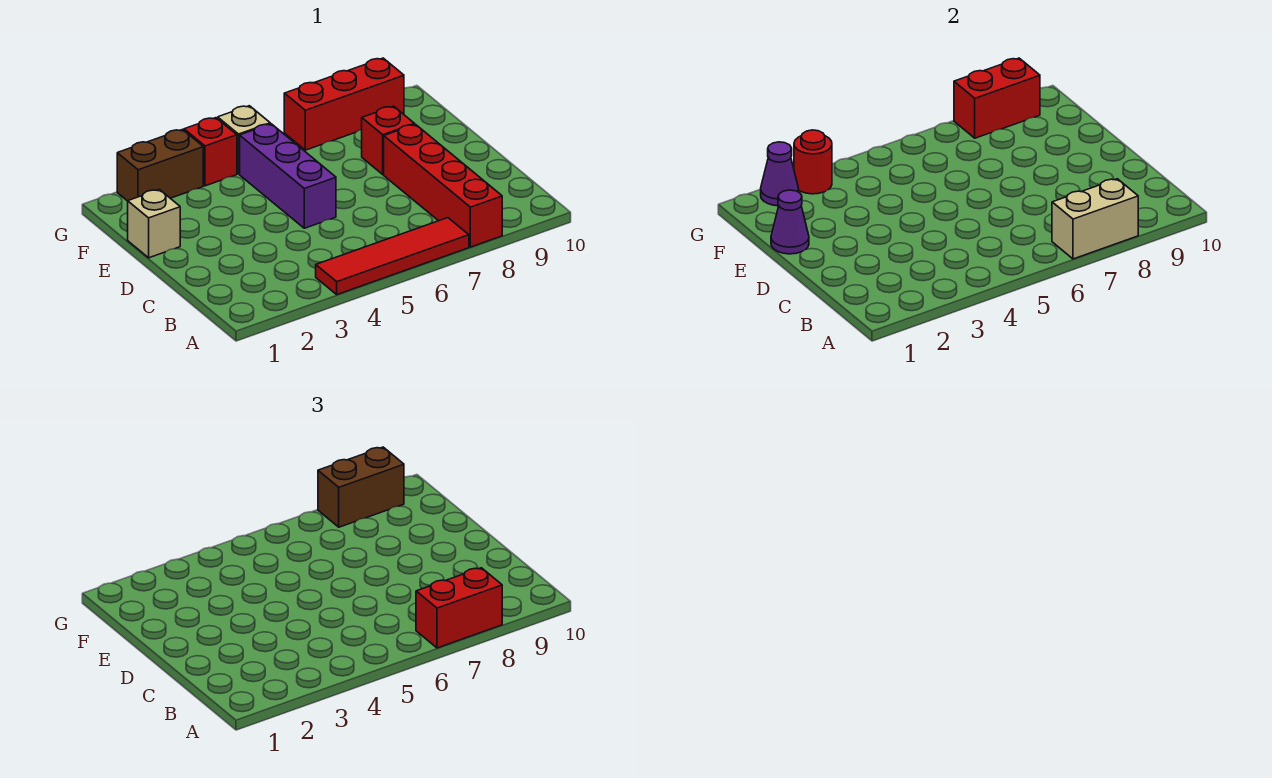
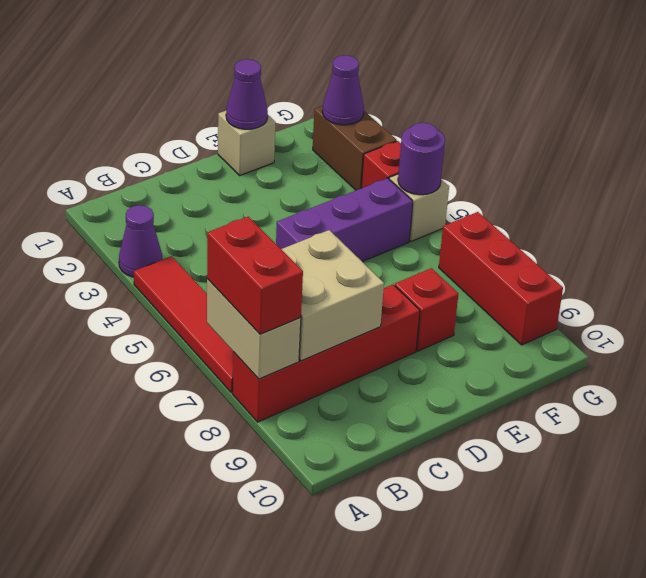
none -> purple cone A3 level 1
none -> tan brick B7:C8 level 2
red round brick G3 level 2 -> none
none -> purple round brick G5 level 2
red brick G8:G9 level 2 -> none
brown brick G8:G9 level 3 -> none

